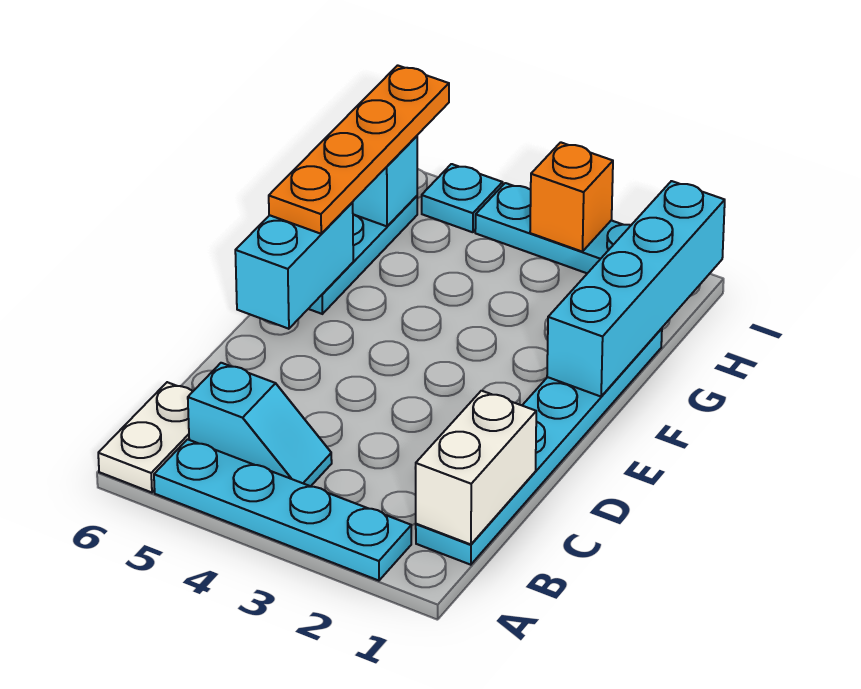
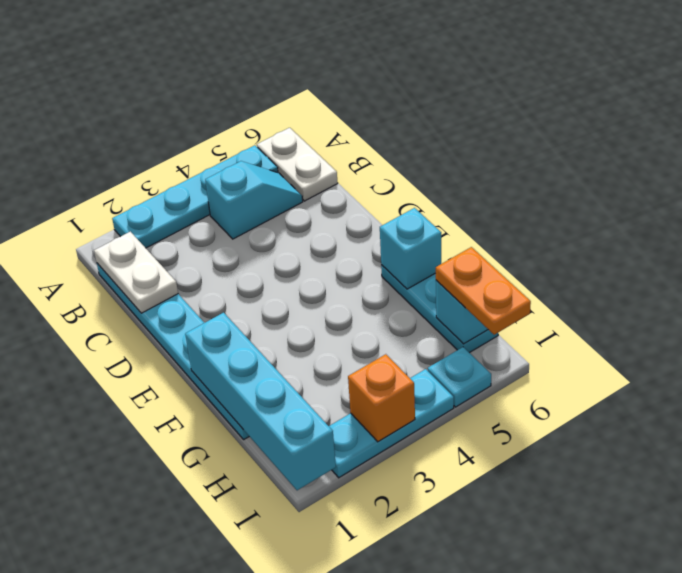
white brick B1:C1 level 2 -> white plate B1:C1 level 2
cyan slope B4:B5 level 1 top 5 -> cyan slope B4:B5 level 1 top 4
cyan brick E6:F6 level 2 -> cyan brick F6 level 2
orange plate F6:I6 level 3 -> orange plate H6:I6 level 3

